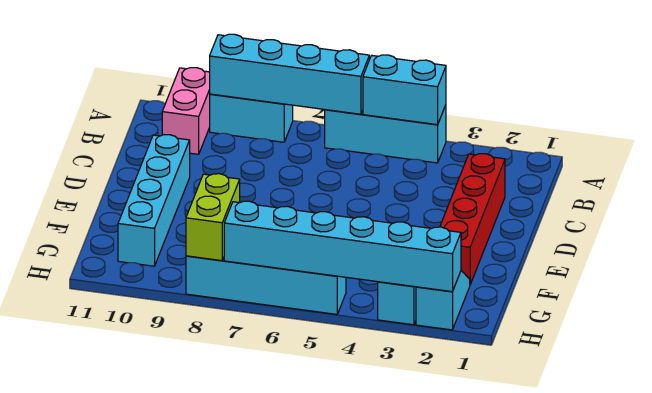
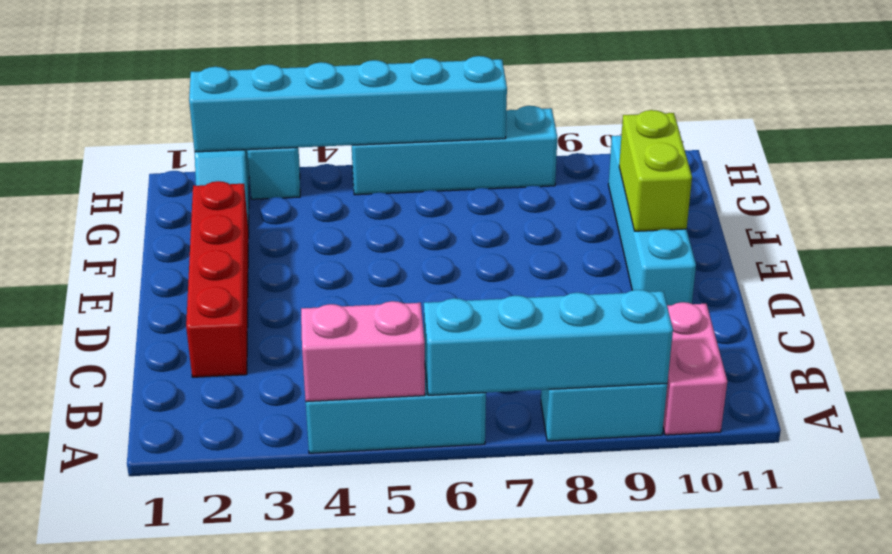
cyan brick A4:A5 level 2 -> pink brick A4:A5 level 2
lime brick G8:H8 level 2 -> lime brick E10:F10 level 2

